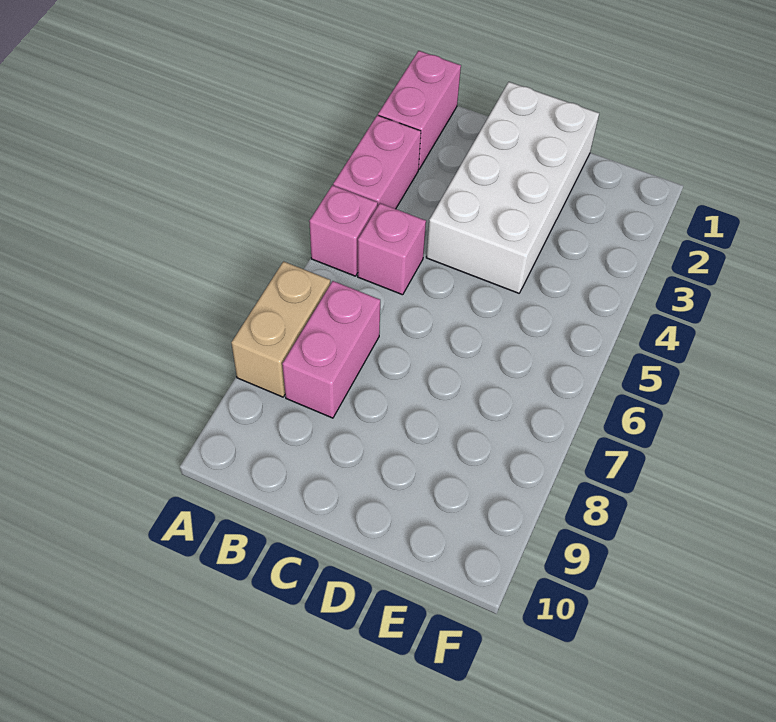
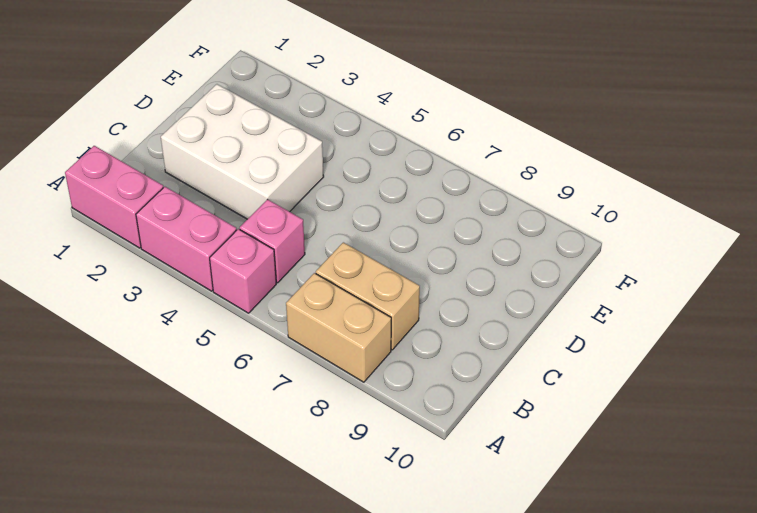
pink brick B7:B8 level 1 -> tan brick B7:B8 level 1
white brick C1:D4 level 1 -> white brick C2:D4 level 1

